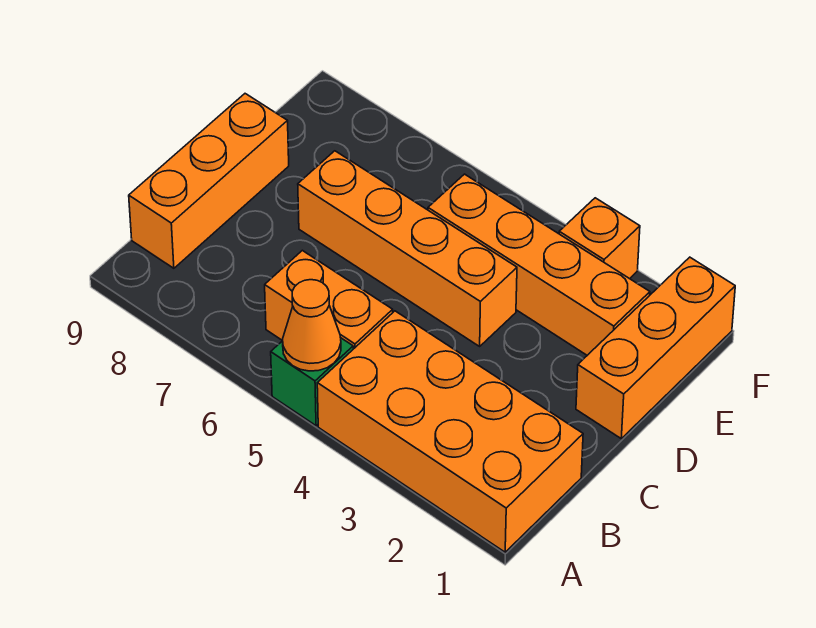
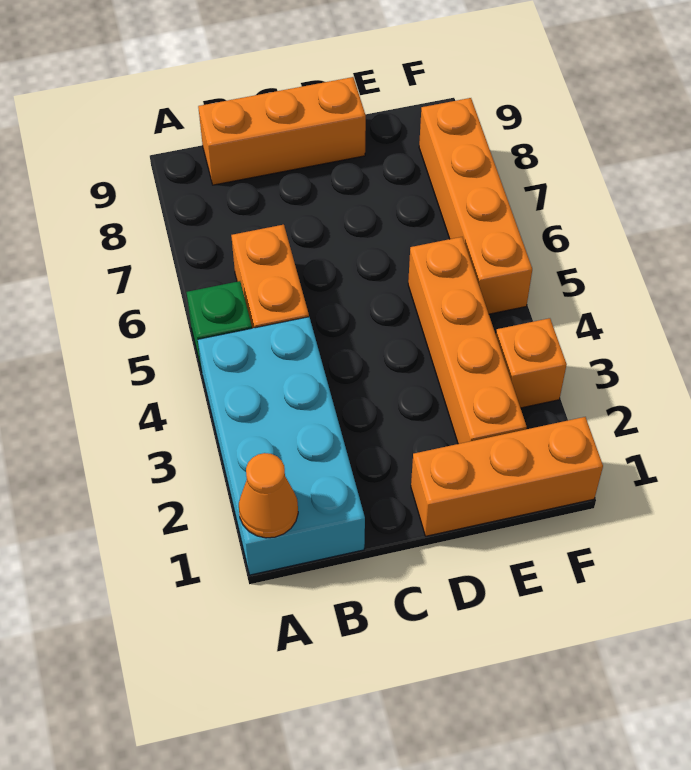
orange brick A1:B4 level 1 -> cyan brick A1:B4 level 1
orange cone A5 level 2 -> orange cone A1 level 2
orange brick D4:D7 level 1 -> orange brick F5:F8 level 1

